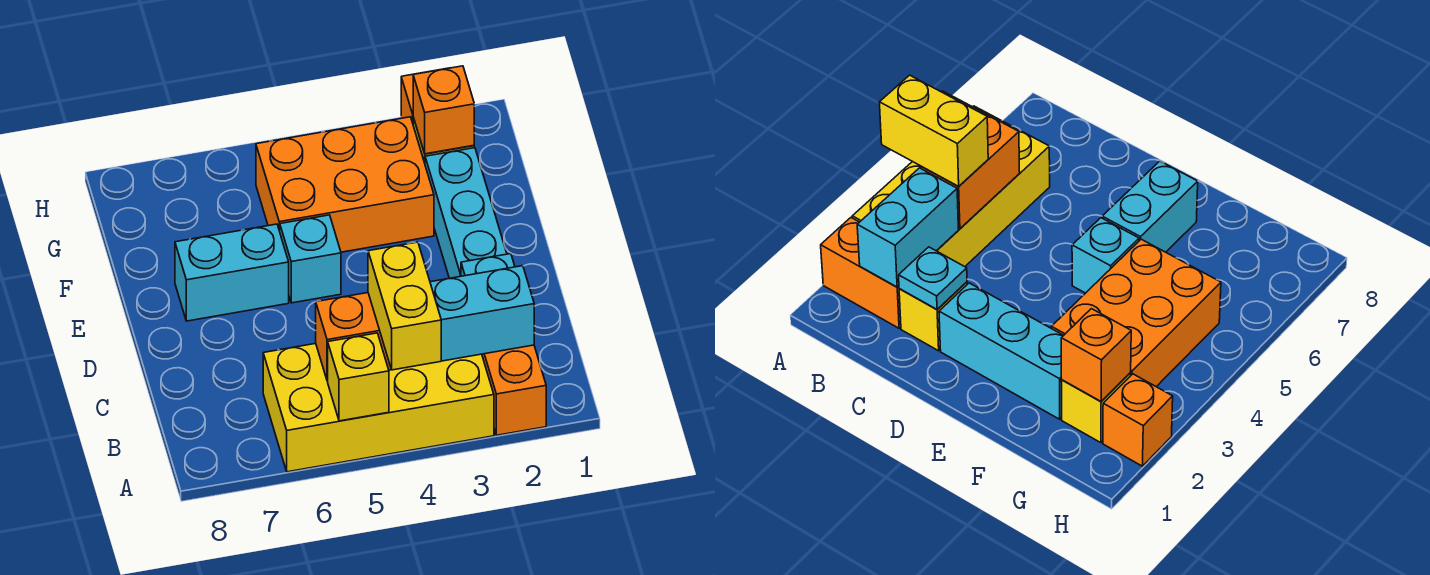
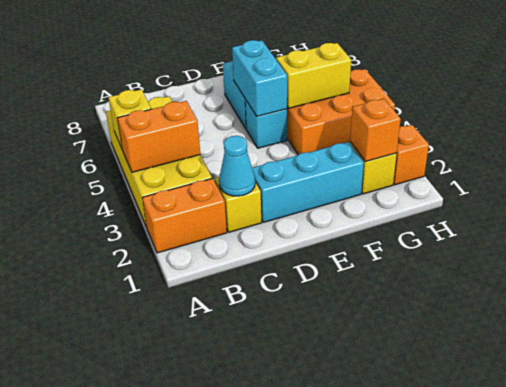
yellow brick A4:B4 level 3 -> yellow brick F5:G5 level 2
cyan brick B2:B3 level 2 -> cyan brick E5:E6 level 2
orange brick B4:B5 level 2 -> orange brick A4:B4 level 2
cyan plate C2 level 2 -> cyan cone C2 level 2
orange brick F3:G5 level 1 -> orange brick F4:H5 level 1

